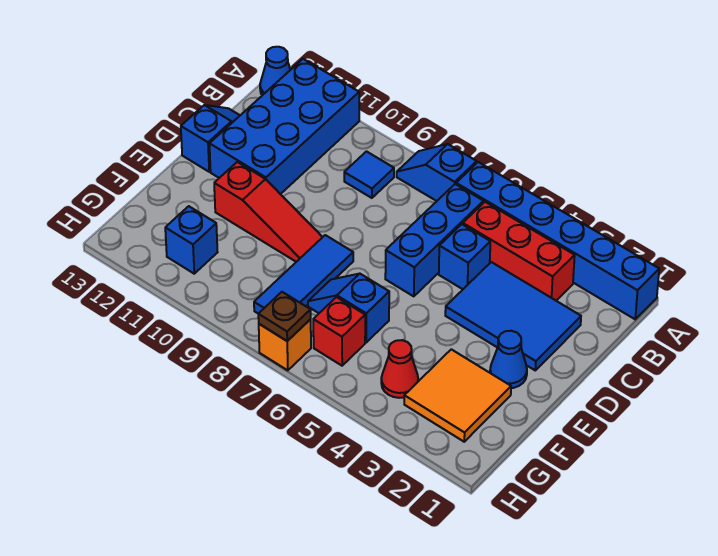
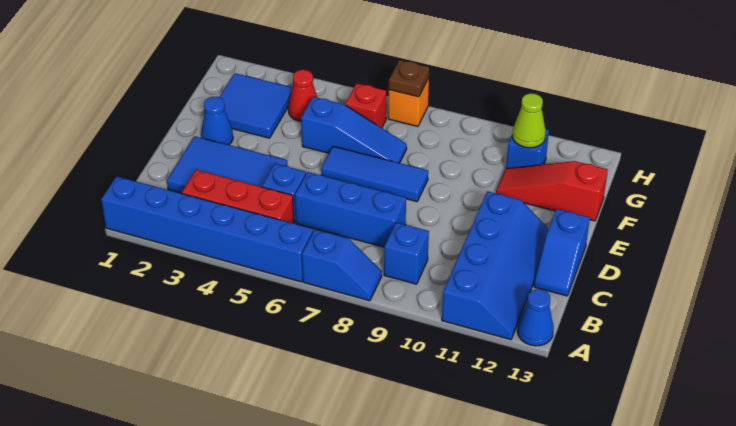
blue brick A11:D12 level 1 -> blue slope A11:D12 level 1 top 11
blue brick B6:D6 level 1 -> blue brick C6:C8 level 1
blue tile B9 level 1 -> blue brick B9 level 1
blue tile E8:G8 level 1 -> blue tile E6:E8 level 1
red slope E9:E11 level 1 top 11 -> red slope F11:F13 level 1 top 13
orange tile F2:G3 level 1 -> blue tile F2:G3 level 1
blue slope F6:F7 level 1 top 6 -> blue slope F5:F7 level 1 top 5
none -> lime cone G11 level 2

